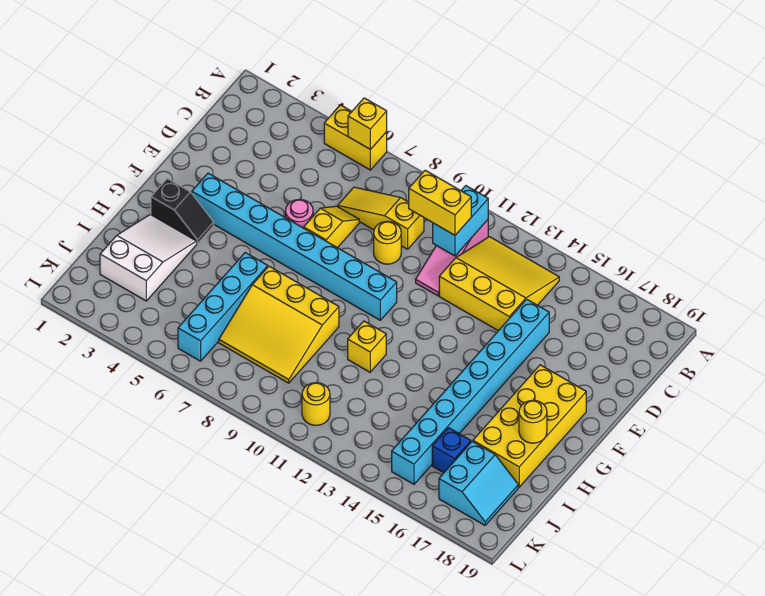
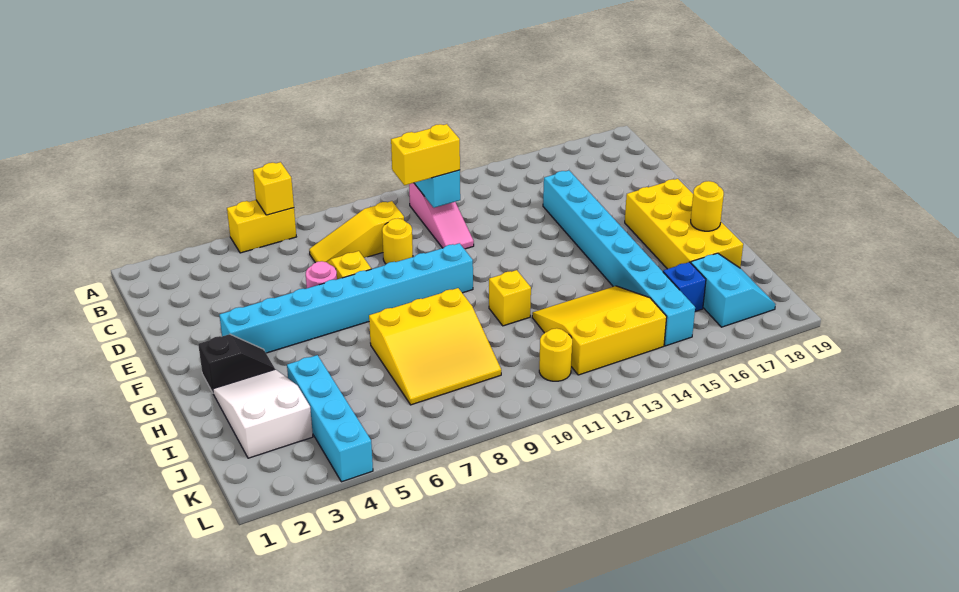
yellow slope B12:D14 level 1 top D -> yellow slope I12:K14 level 1 top K
cyan brick H6:K6 level 1 -> cyan brick I4:L4 level 1

